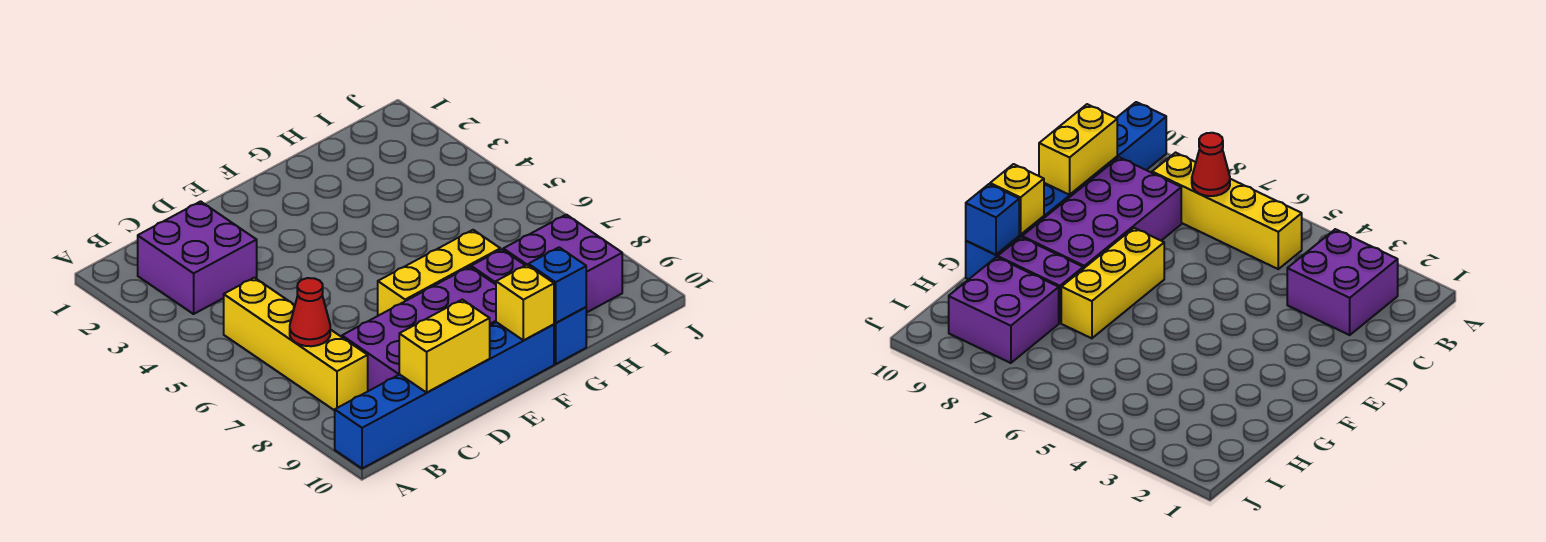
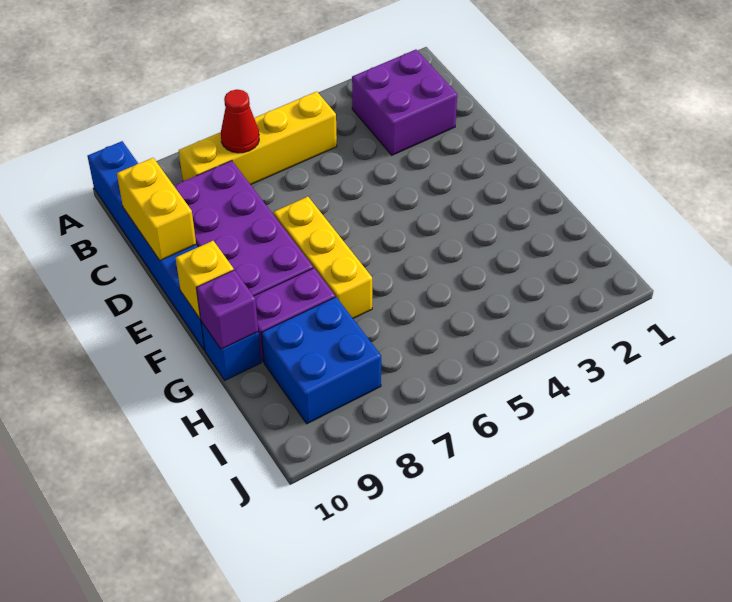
blue brick G10 level 2 -> purple brick G10 level 2
purple brick H8:I9 level 1 -> blue brick H8:I9 level 1

